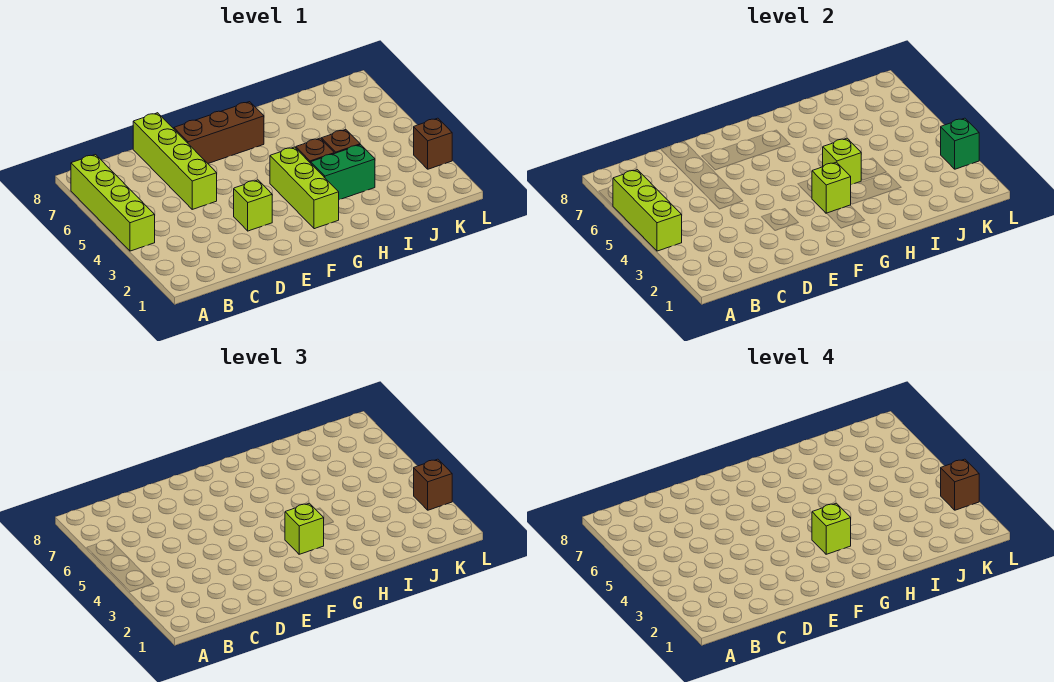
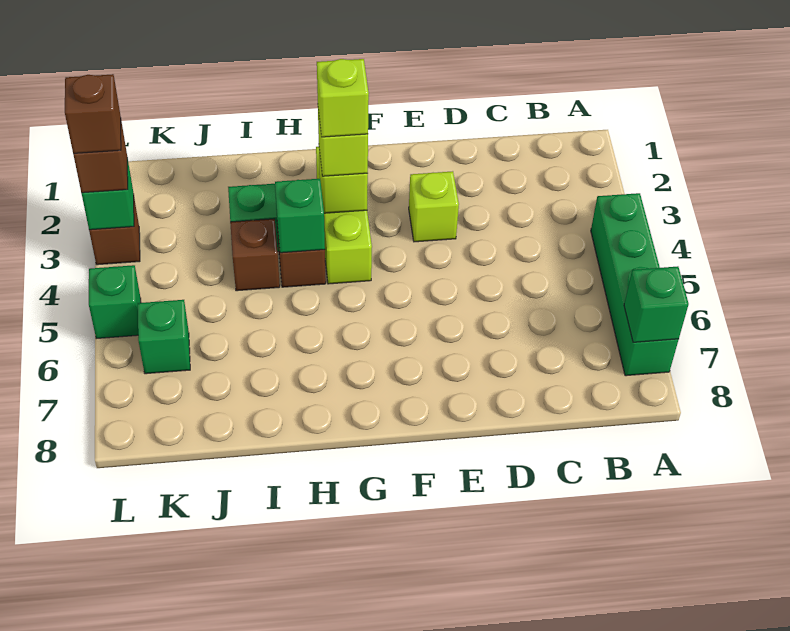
lime brick A4:A7 level 1 -> green brick A4:A7 level 1
lime brick A4:A6 level 2 -> none
none -> green brick A7 level 2
lime brick D5:D8 level 1 -> none
brown brick E7:G7 level 1 -> none
lime brick H4 level 2 -> green brick H4 level 2
none -> green brick K6 level 1
none -> green brick L5 level 1

